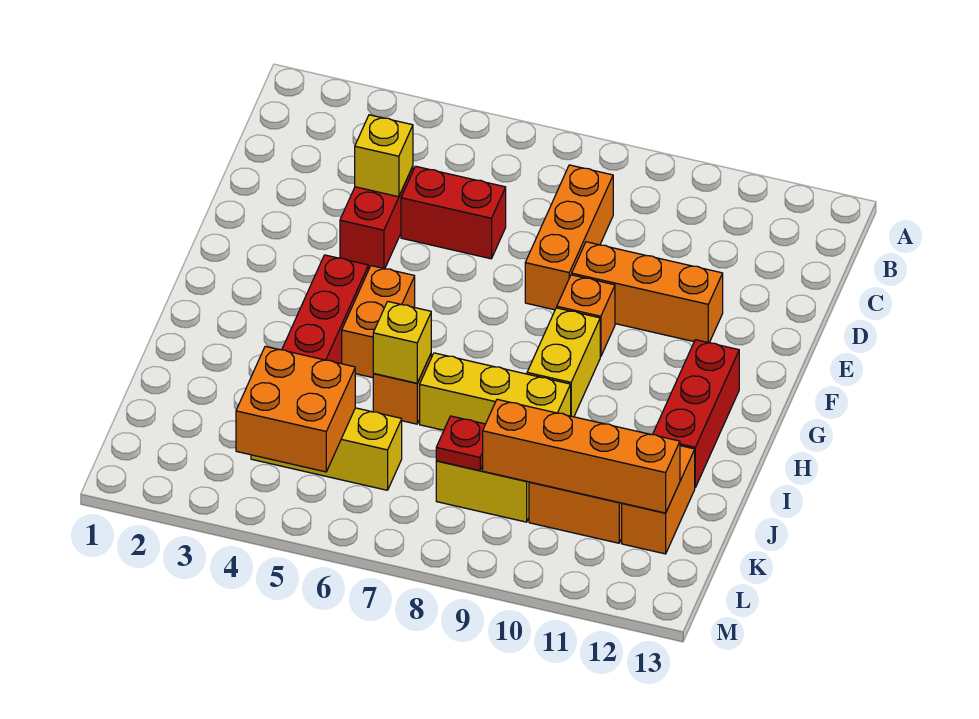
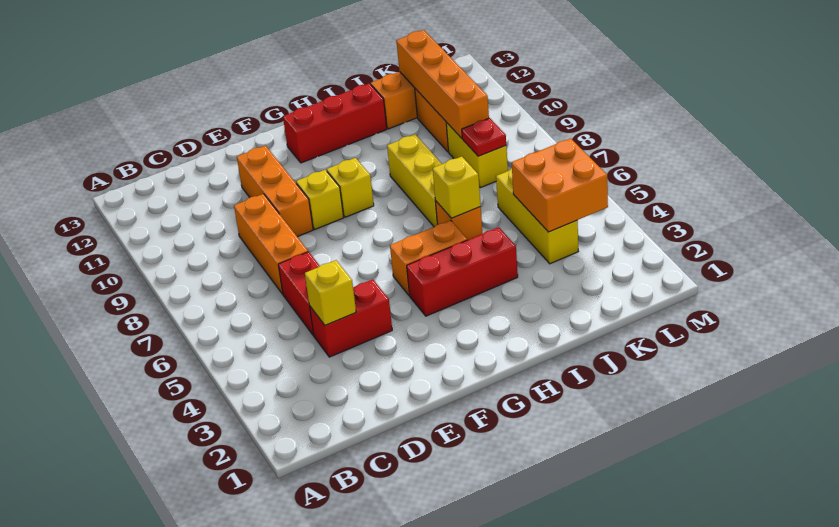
orange brick C8:E8 level 1 -> orange brick D7:D9 level 1
orange brick F9 level 1 -> yellow brick F9 level 1
yellow brick G9:H9 level 1 -> yellow brick G9 level 1

